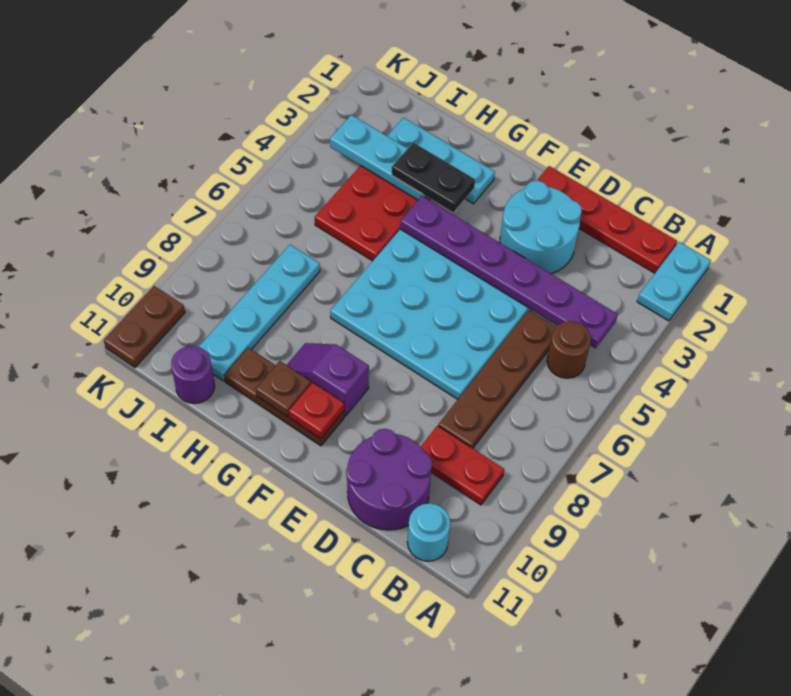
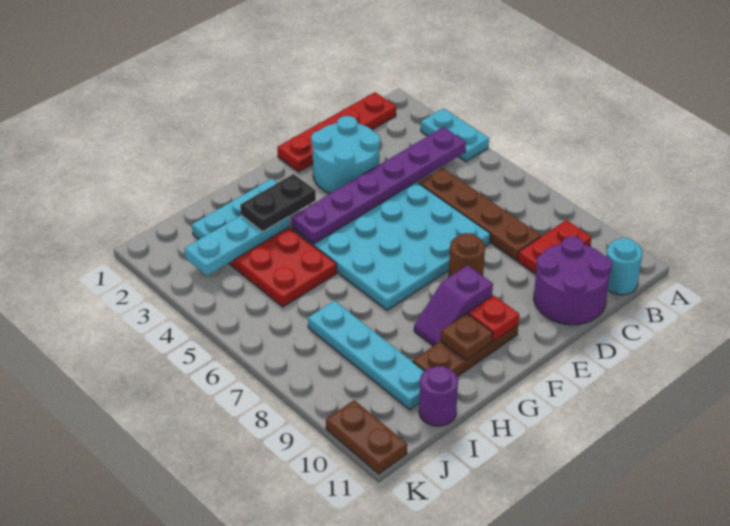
cyan plate A1:A2 level 1 -> cyan plate A3:A4 level 1
brown round brick B5 level 1 -> brown round brick E8 level 1

